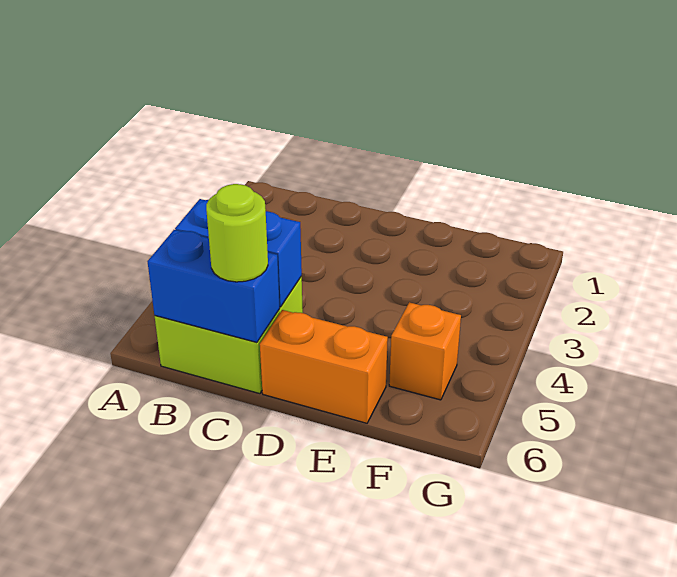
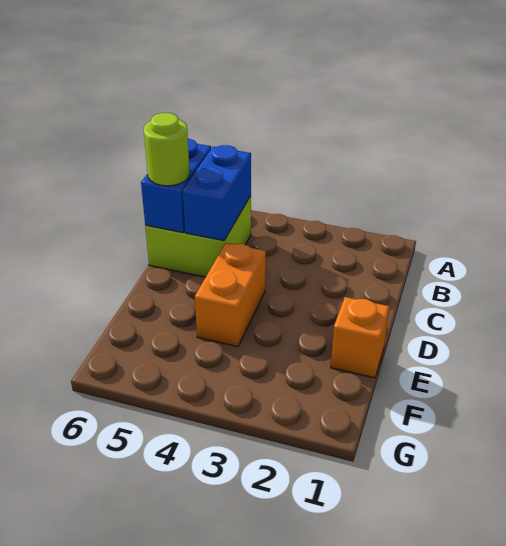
orange brick D6:E6 level 1 -> orange brick D4:E4 level 1
orange brick F5 level 1 -> orange brick E1 level 1

